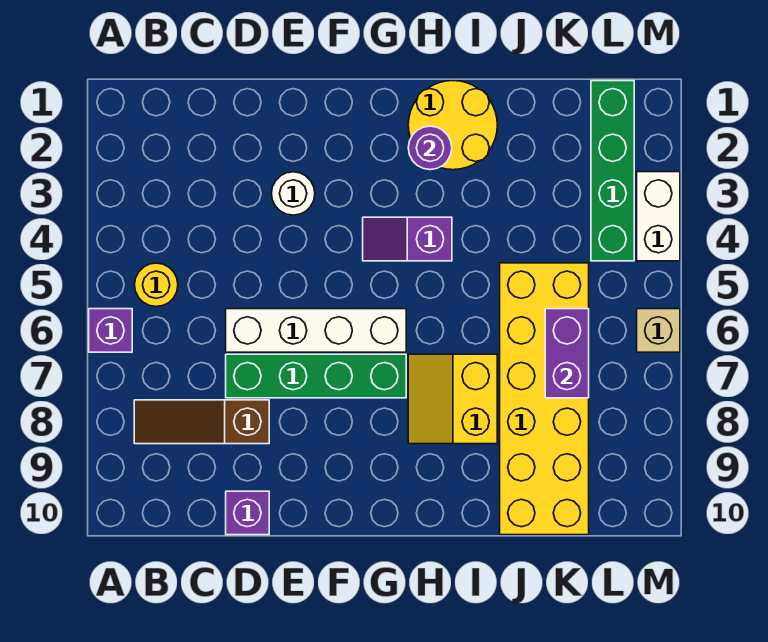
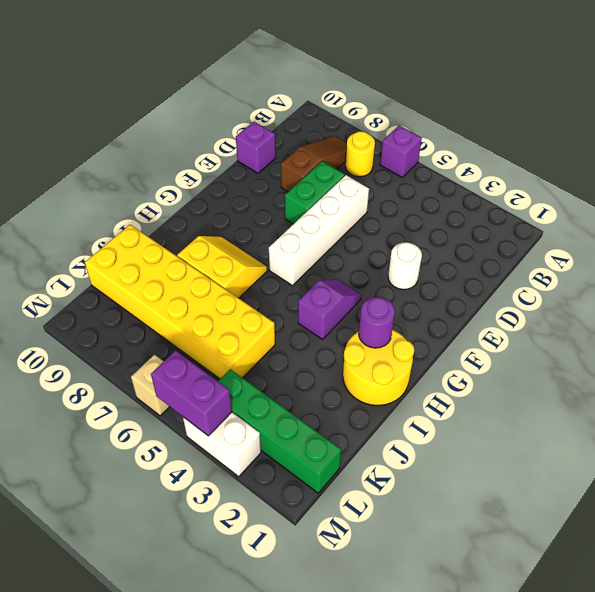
yellow round brick B5 level 1 -> yellow round brick B7 level 1
green brick D7:G7 level 1 -> green brick D7:E7 level 1
purple brick K6:K7 level 2 -> purple brick M4:M5 level 2

